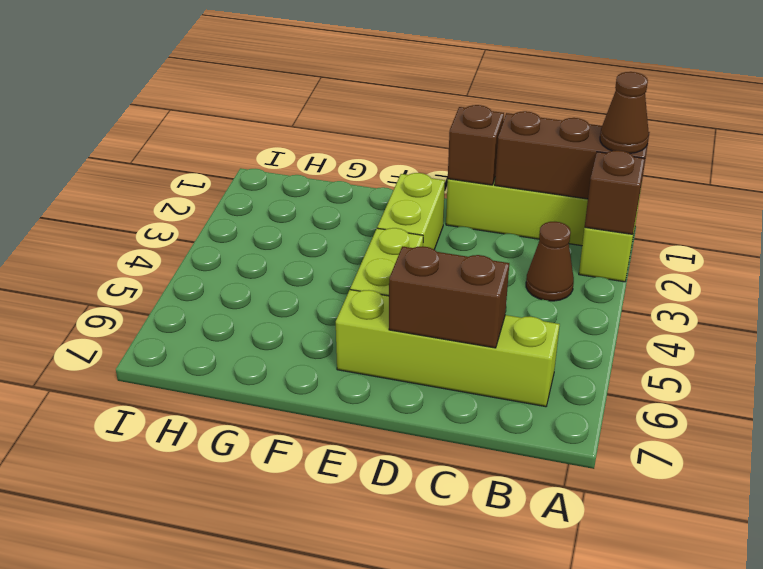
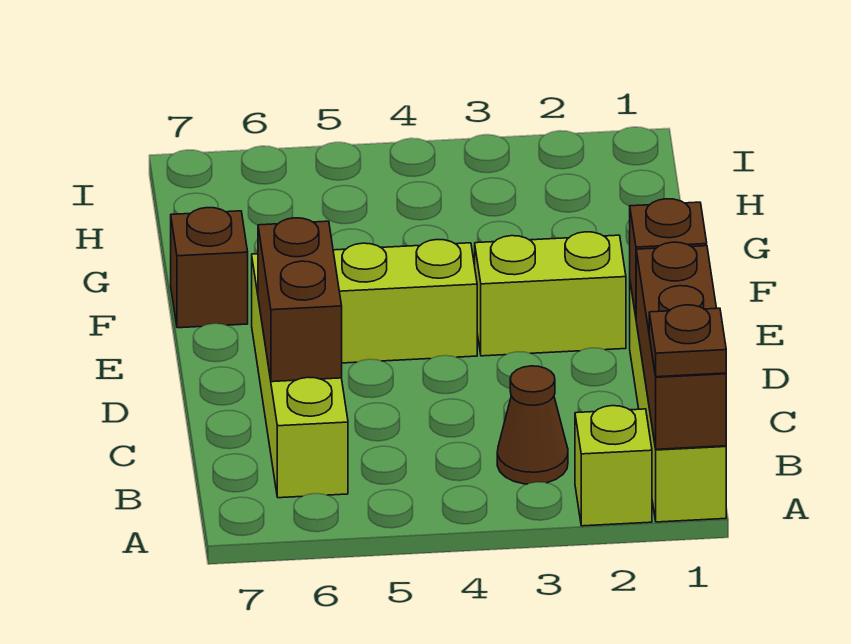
brown cone A1 level 3 -> brown plate A1 level 3
brown brick A2 level 2 -> brown brick F7 level 1

